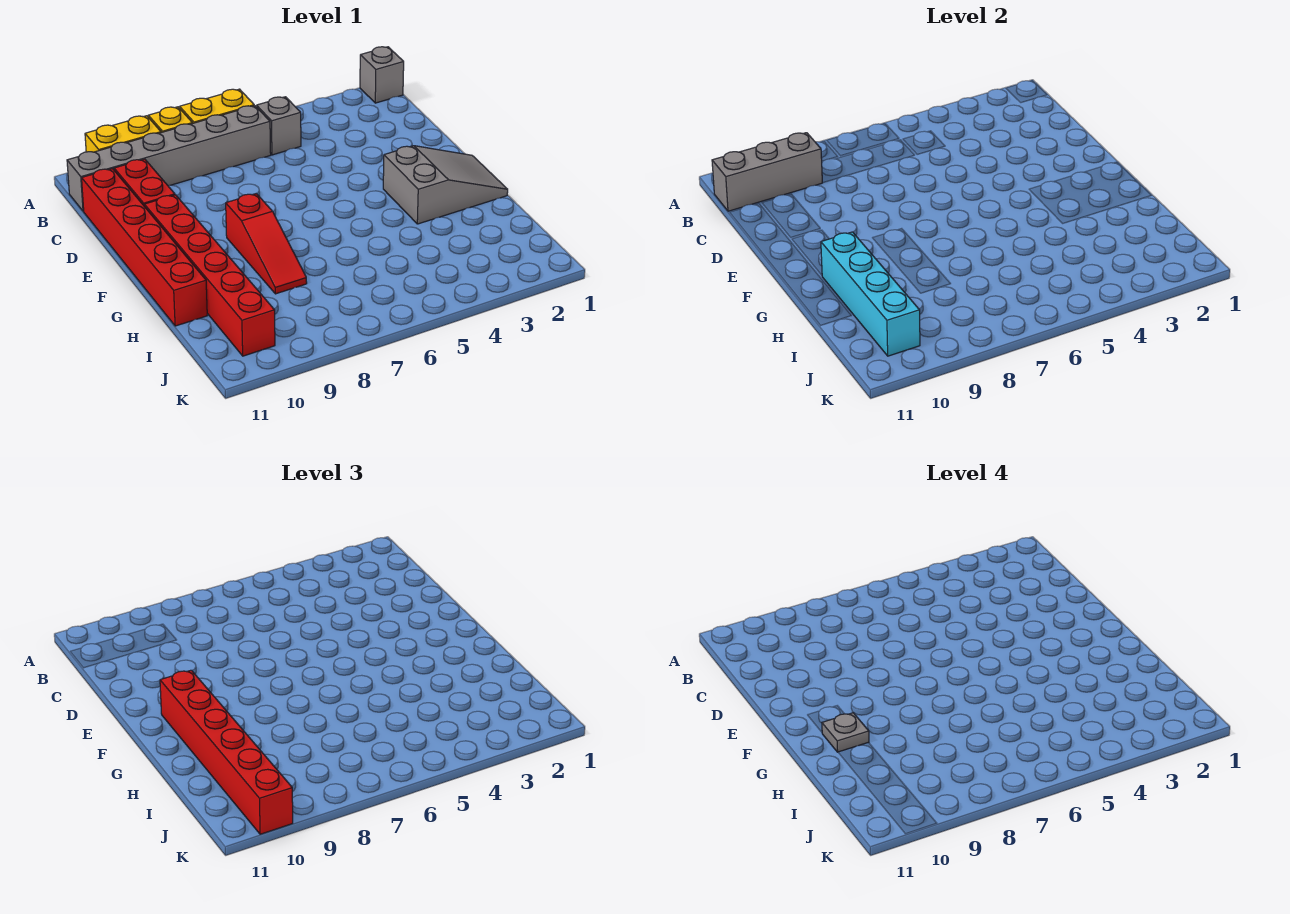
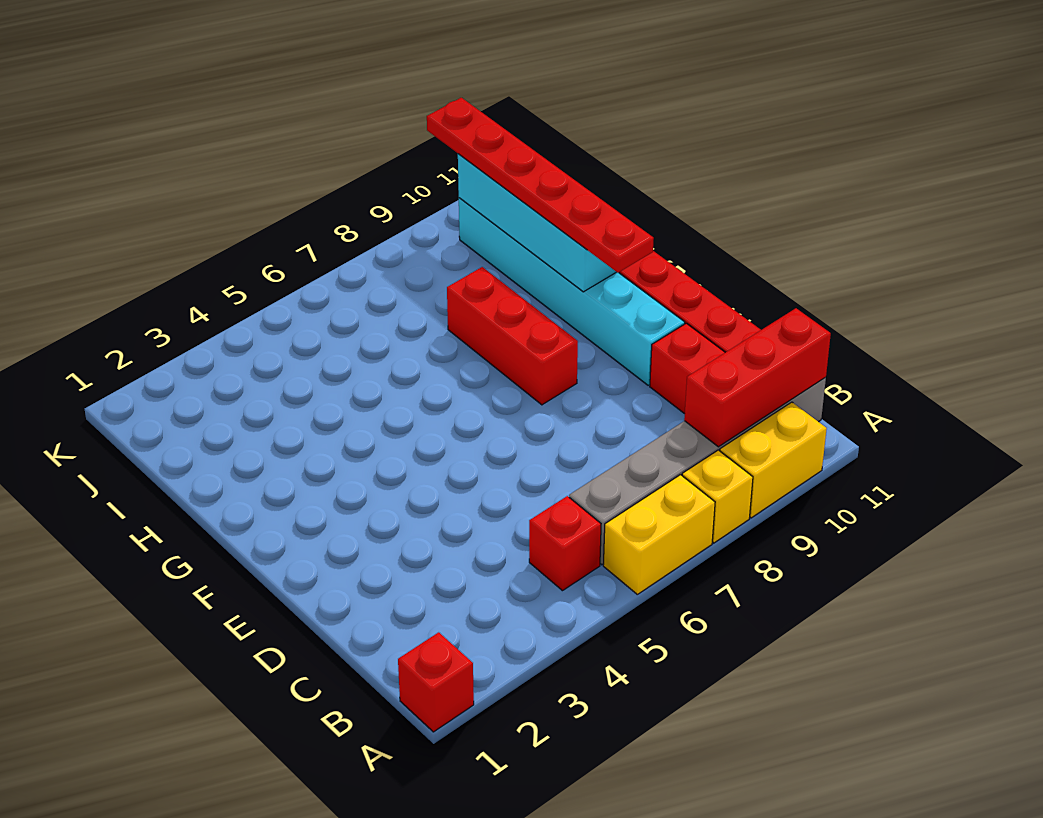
grey brick A1 level 1 -> red brick A1 level 1
grey brick B5 level 1 -> red brick B5 level 1
grey brick B9:B11 level 2 -> red brick B9:B11 level 2
red brick E10:J10 level 1 -> cyan brick E10:J10 level 1
grey slope F1:G3 level 1 top 3 -> none
red slope F8:H8 level 1 top F -> red brick F8:H8 level 1
red brick F10:K10 level 3 -> red plate F10:K10 level 3
grey plate G10 level 4 -> none

